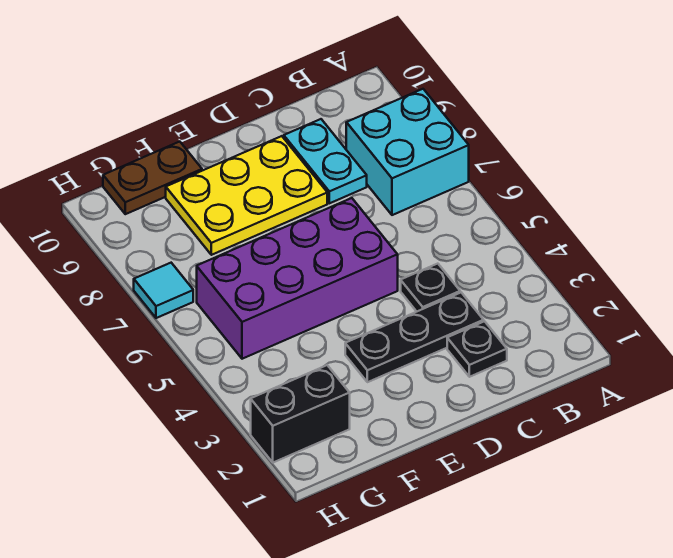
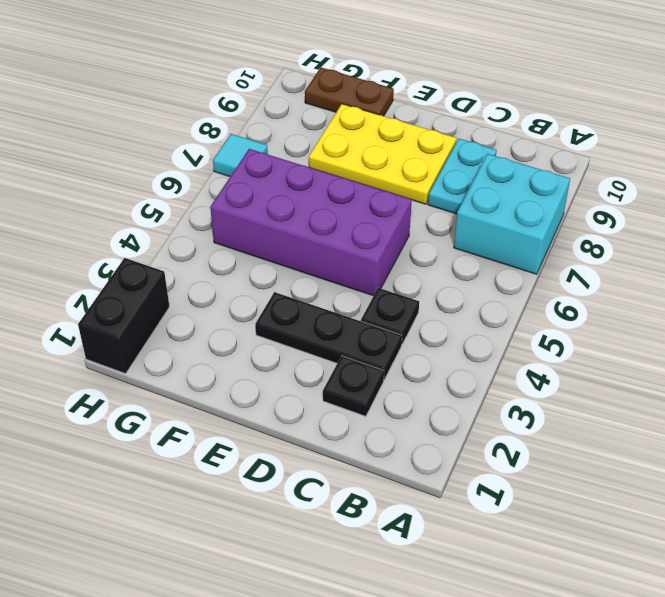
black brick G2:H2 level 1 -> black brick H1:H2 level 1

